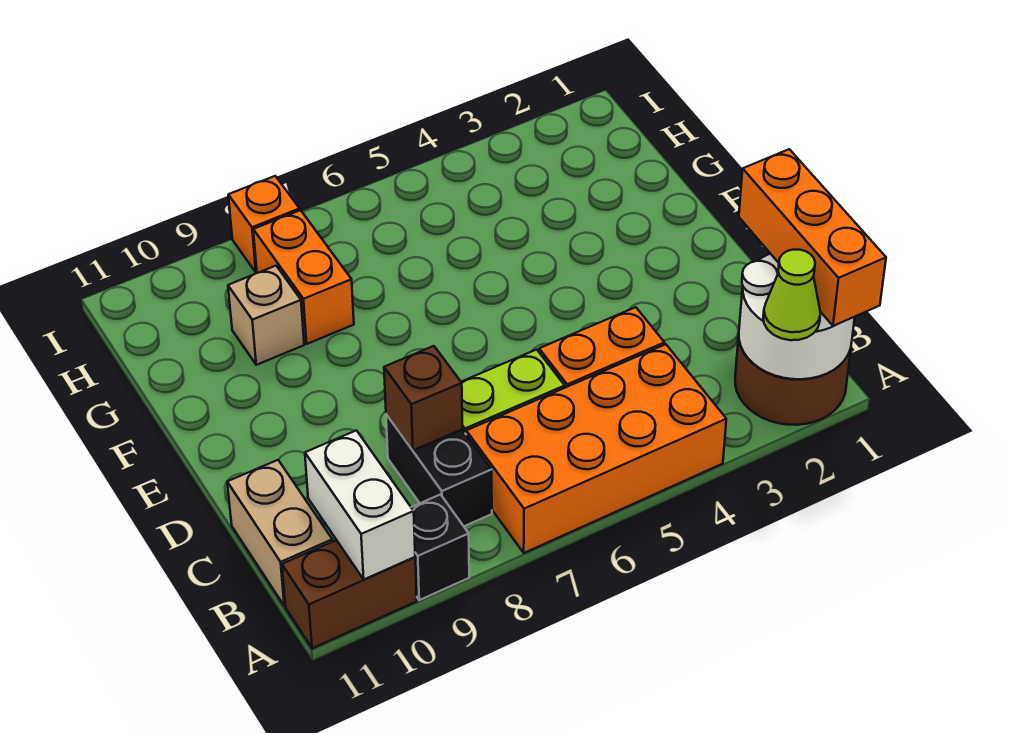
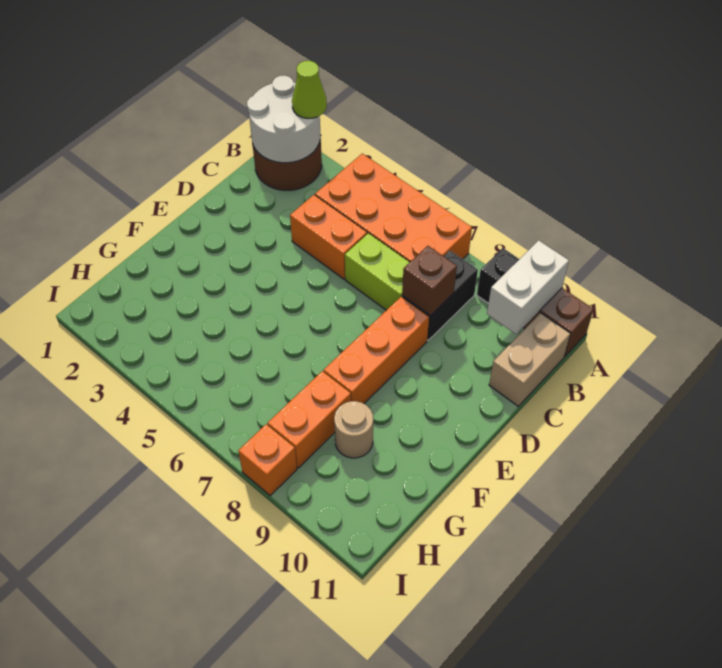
orange brick A1:C1 level 3 -> orange brick D8:F8 level 1
tan brick G9 level 1 -> tan round brick G9 level 1

